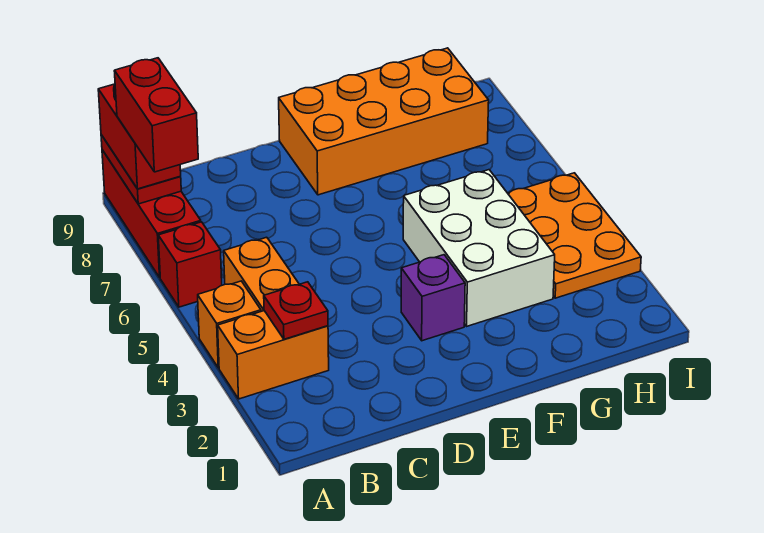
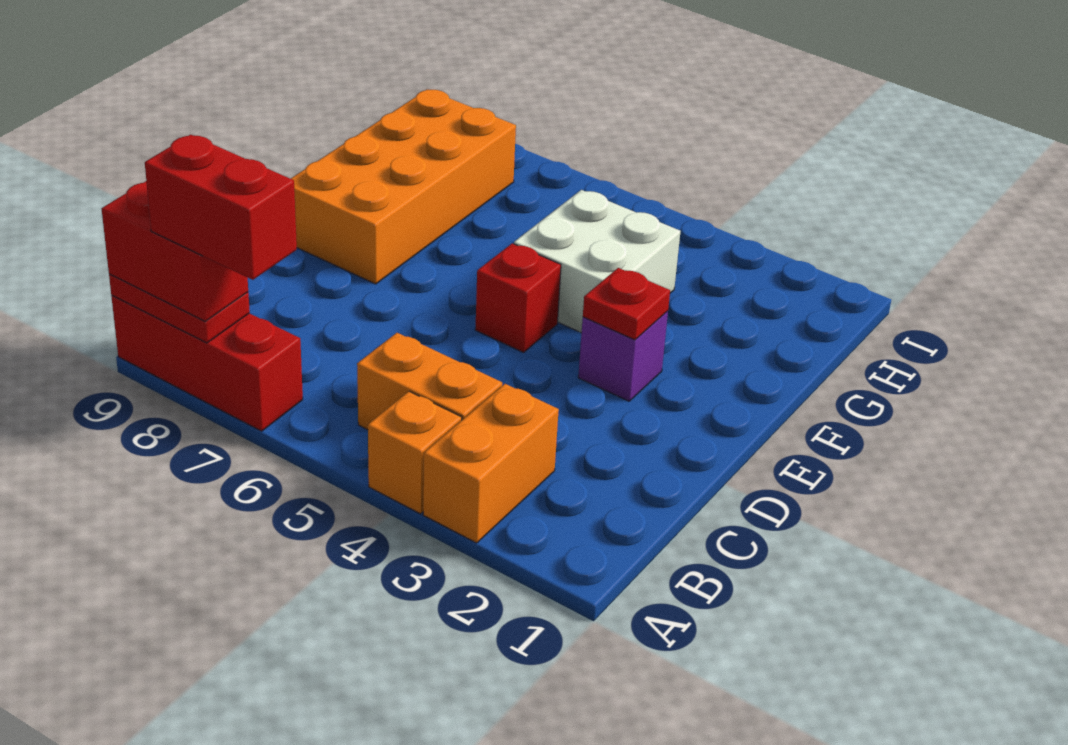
red brick A6 level 1 -> red brick E5 level 1
red plate B3 level 2 -> red plate E3 level 2
white brick F3:G5 level 1 -> white brick F4:G5 level 1
orange plate H3:I5 level 1 -> none

